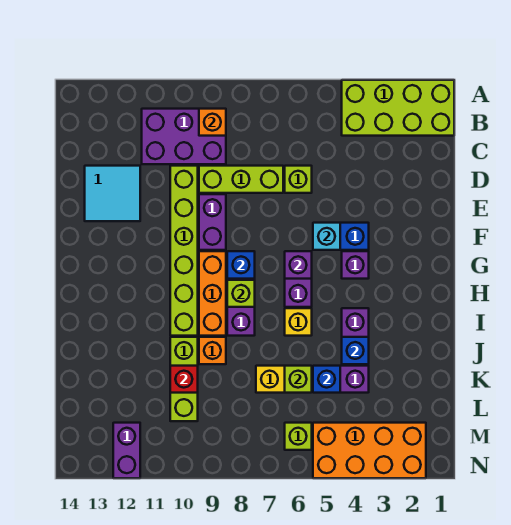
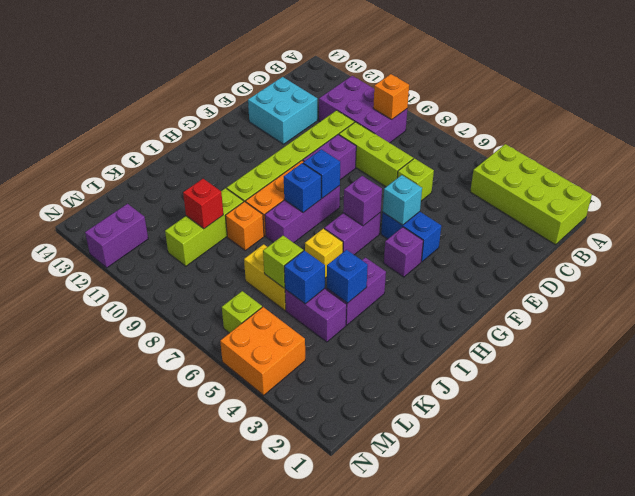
cyan tile D12:E13 level 1 -> cyan brick D12:E13 level 1
lime brick H8 level 2 -> blue brick H8 level 2
orange brick M2:N5 level 1 -> orange brick M4:N5 level 1

